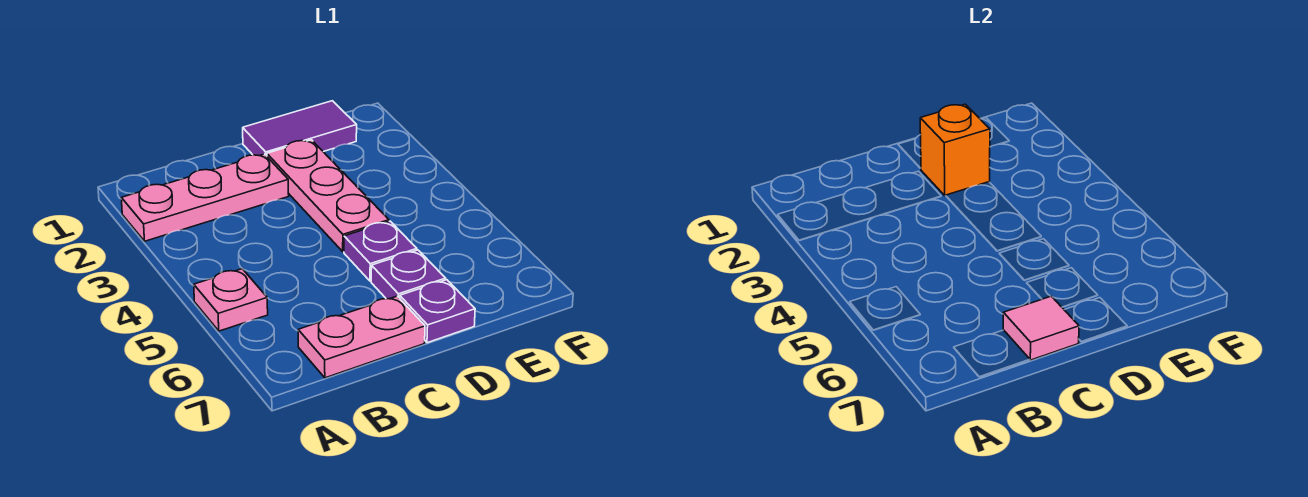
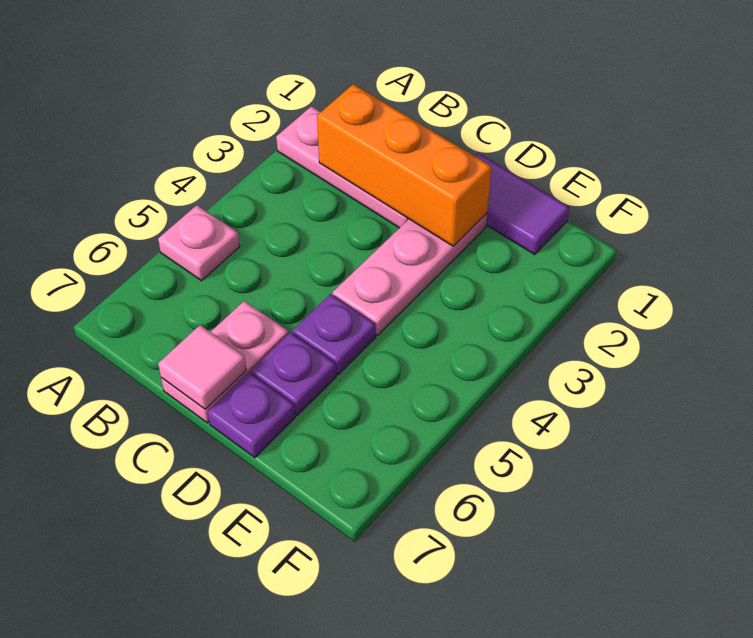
pink plate B7:C7 level 1 -> pink plate C6:C7 level 1
orange brick D2 level 2 -> orange brick B2:D2 level 2

